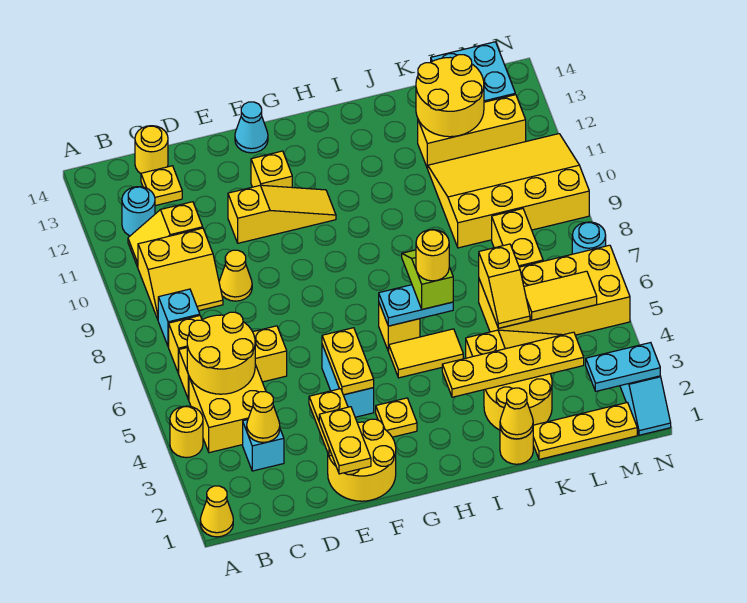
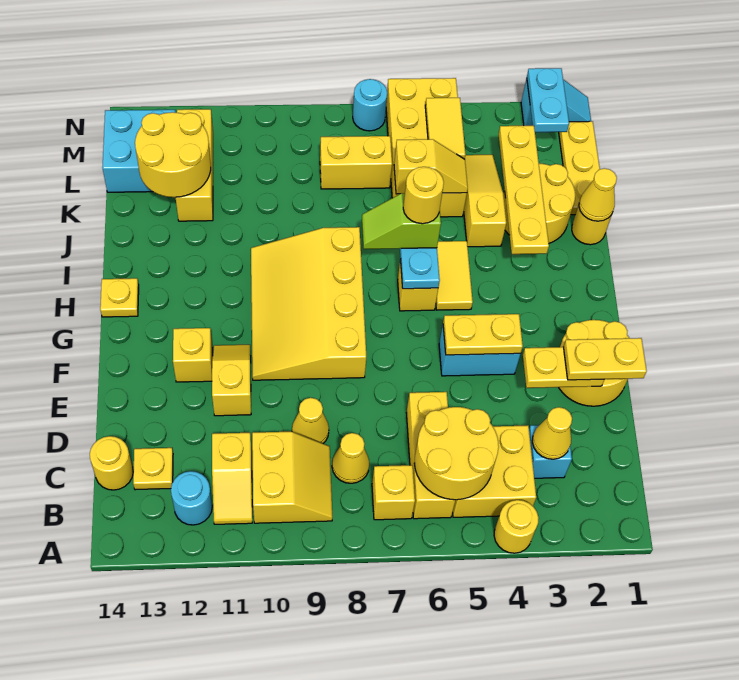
yellow cone A1 level 1 -> yellow cone C8 level 1
cyan brick B8 level 1 -> none
yellow slope E11:G11 level 1 top E -> yellow slope E11:F11 level 1 top E
cyan cone F14 level 1 -> none
yellow plate G3 level 1 -> yellow plate H14 level 1
yellow slope K9:N11 level 1 top 9 -> yellow slope F8:I10 level 1 top 8

